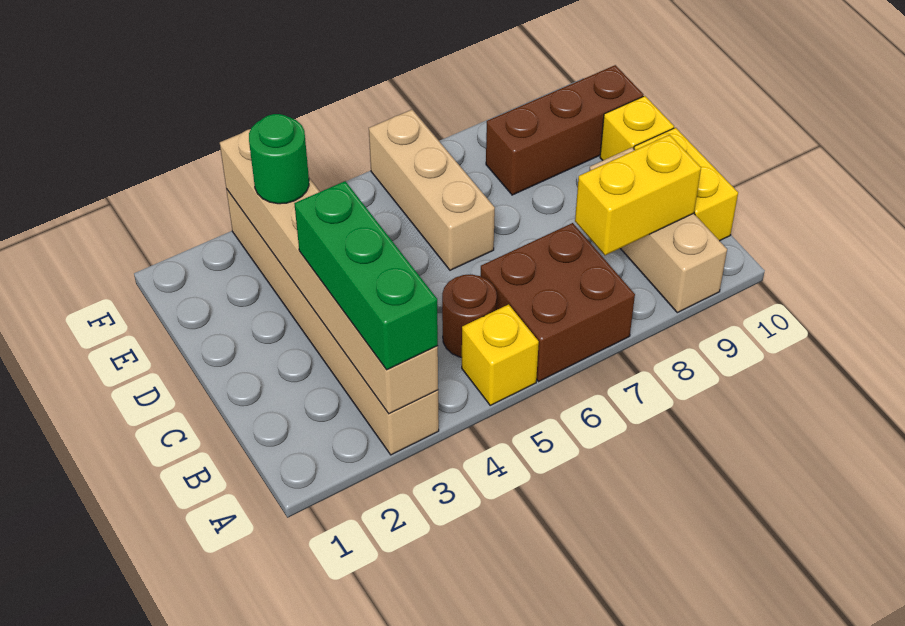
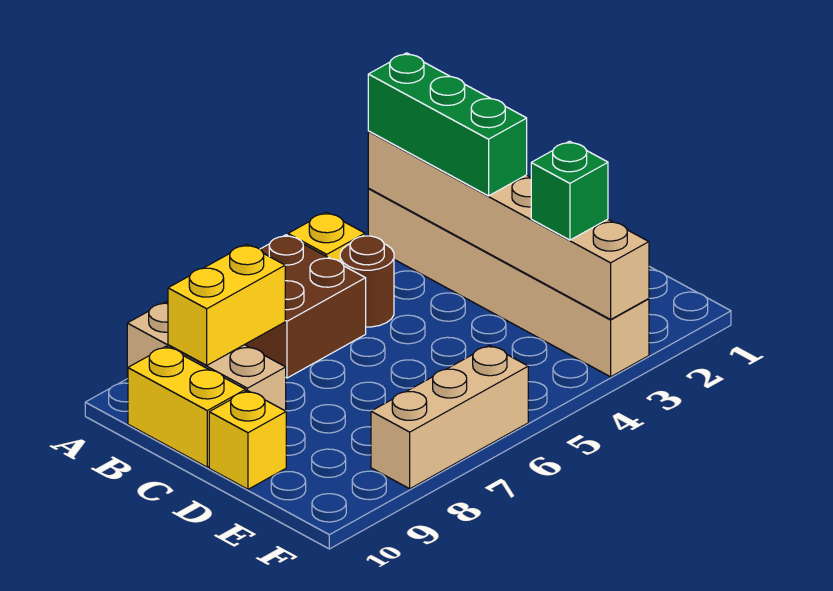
tan brick D6:F6 level 1 -> tan brick F6:F8 level 1
green round brick E3 level 3 -> green brick E3 level 3
brown brick E8:E10 level 1 -> none

